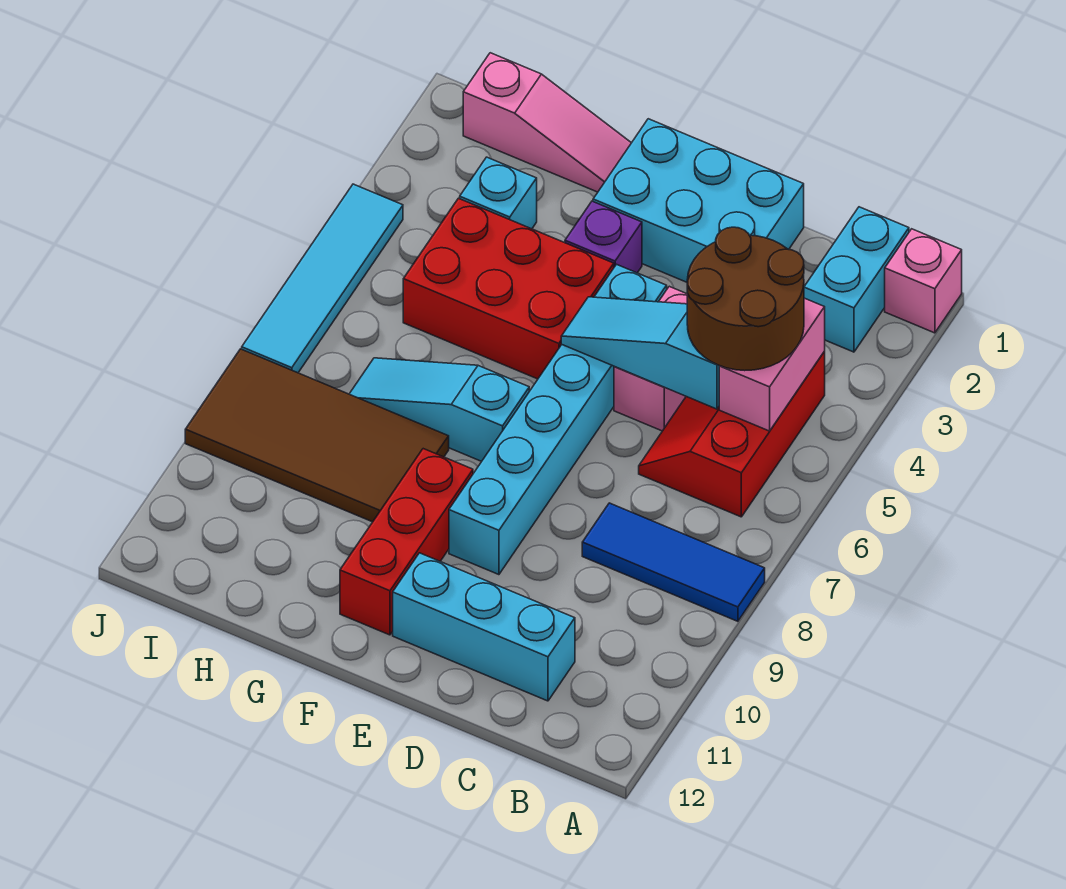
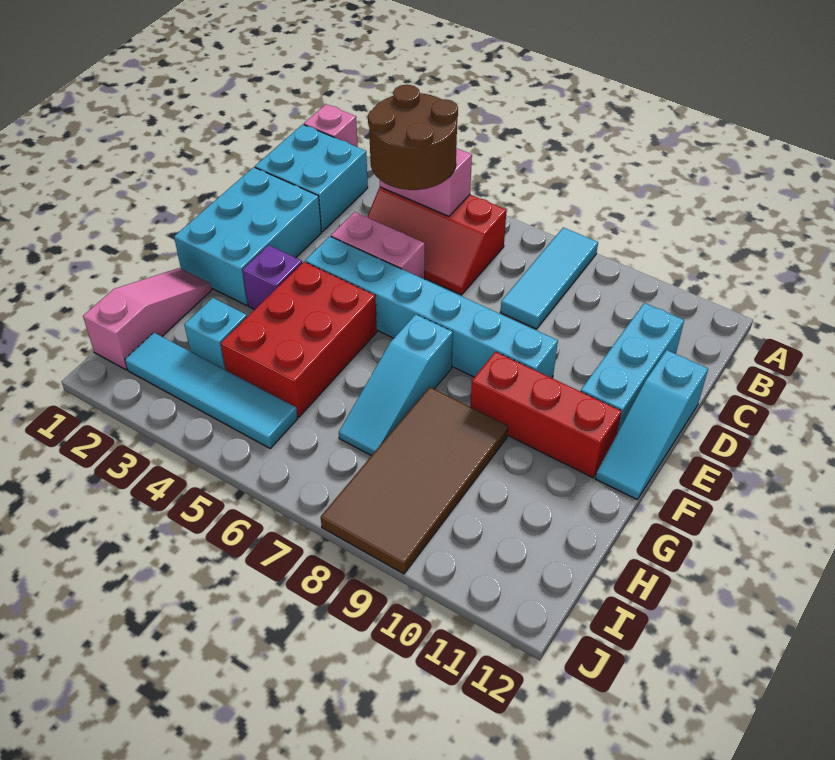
blue tile A8:C8 level 1 -> cyan tile A8:C8 level 1
cyan brick B1:B2 level 1 -> cyan brick B1:C2 level 1
cyan slope C5:E5 level 2 top C -> cyan slope D12:F12 level 1 top D
cyan tile J4:J7 level 1 -> cyan tile I2:I5 level 1

